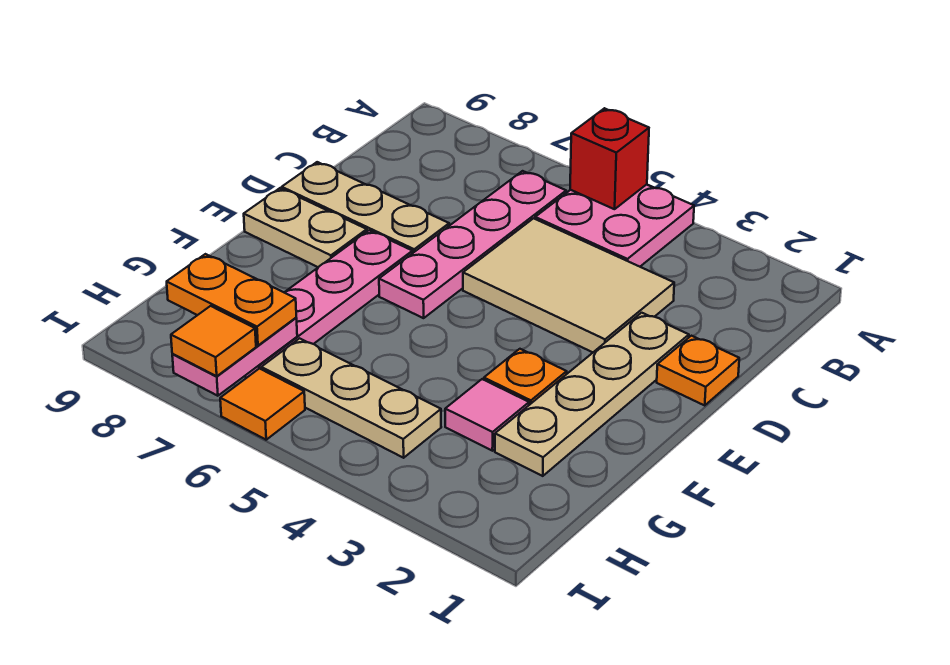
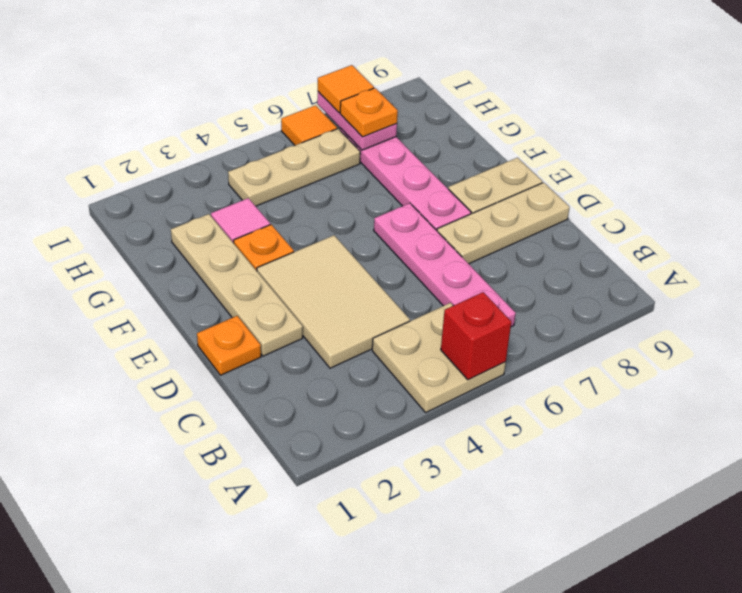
pink plate A4:B5 level 1 -> tan plate A4:B5 level 1
tan tile C3:D5 level 1 -> tan tile C3:E4 level 1
orange plate H7:H8 level 3 -> orange plate H7 level 3

